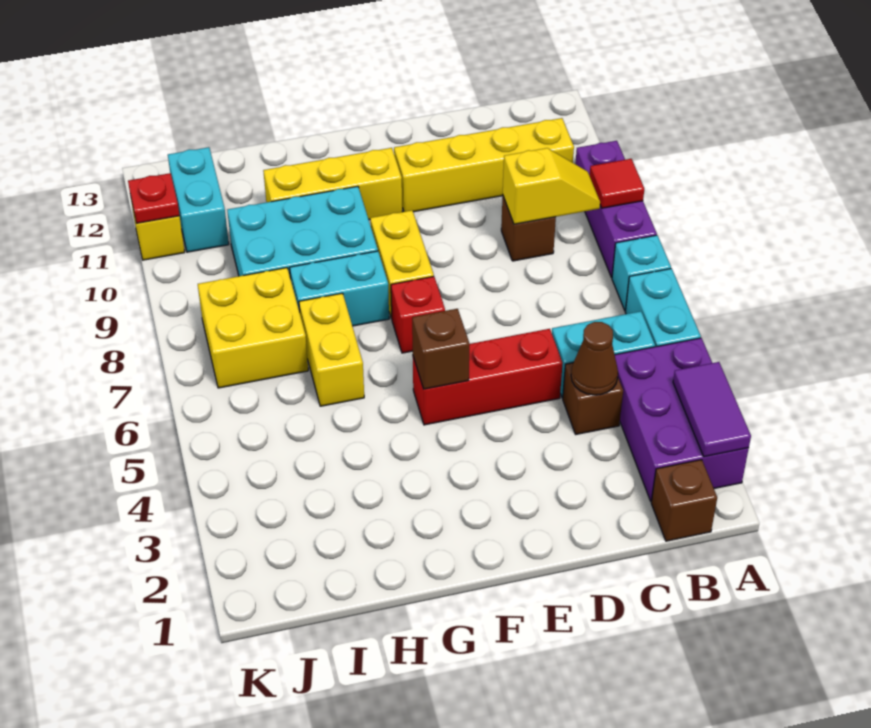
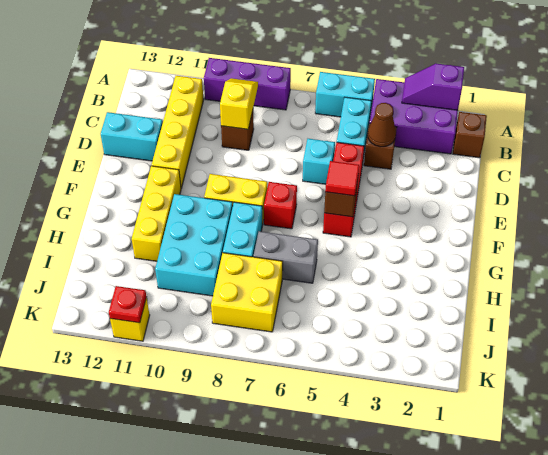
purple tile A2:A3 level 2 -> purple slope A2:A3 level 2 top 2
cyan brick A7 level 1 -> cyan brick D6 level 1
red tile A9 level 2 -> red tile F5 level 3
yellow brick H6:H7 level 1 -> grey brick H6:H7 level 1
cyan brick J11:J12 level 1 -> cyan brick D12:D13 level 1

